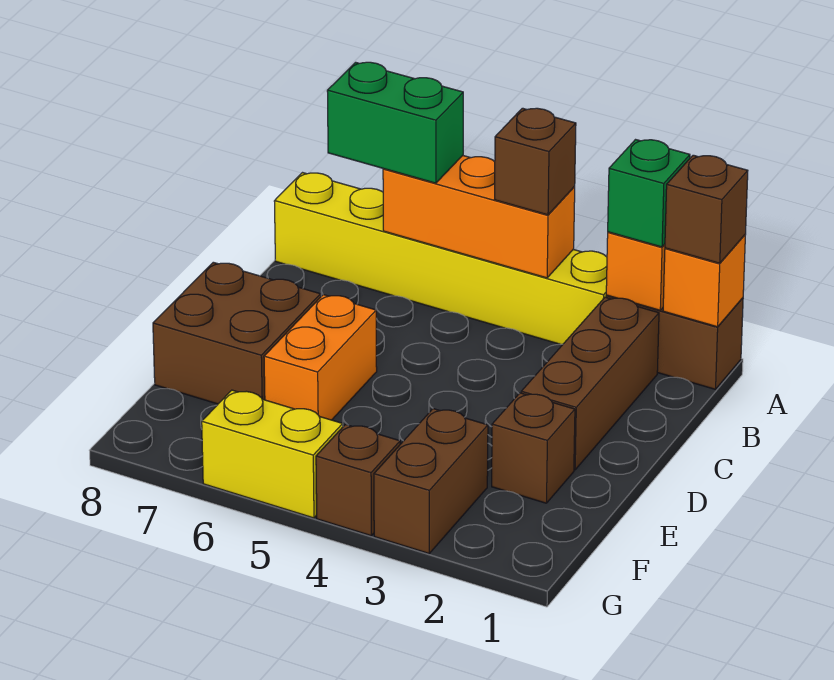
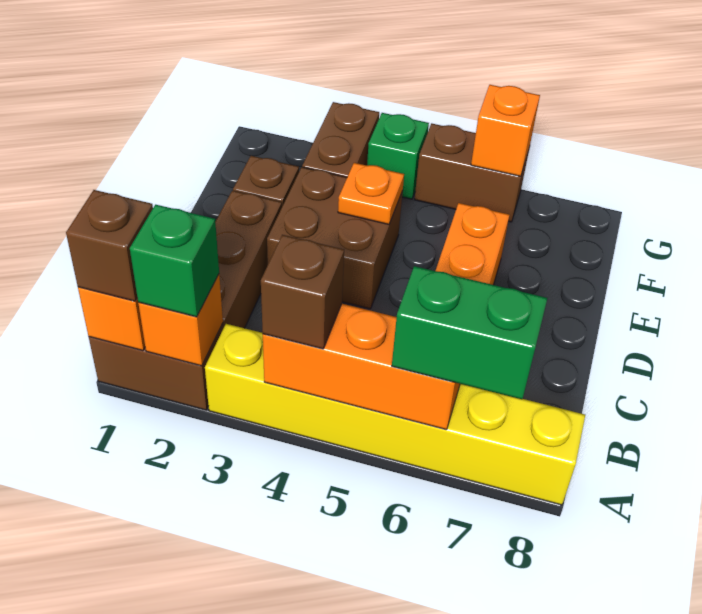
brown brick D7:E8 level 1 -> brown brick D3:E4 level 1
none -> orange plate E4 level 2
brown brick G4 level 1 -> green brick G4 level 1
yellow brick G5:G6 level 1 -> brown brick G5:G6 level 1
none -> orange brick G6 level 2

